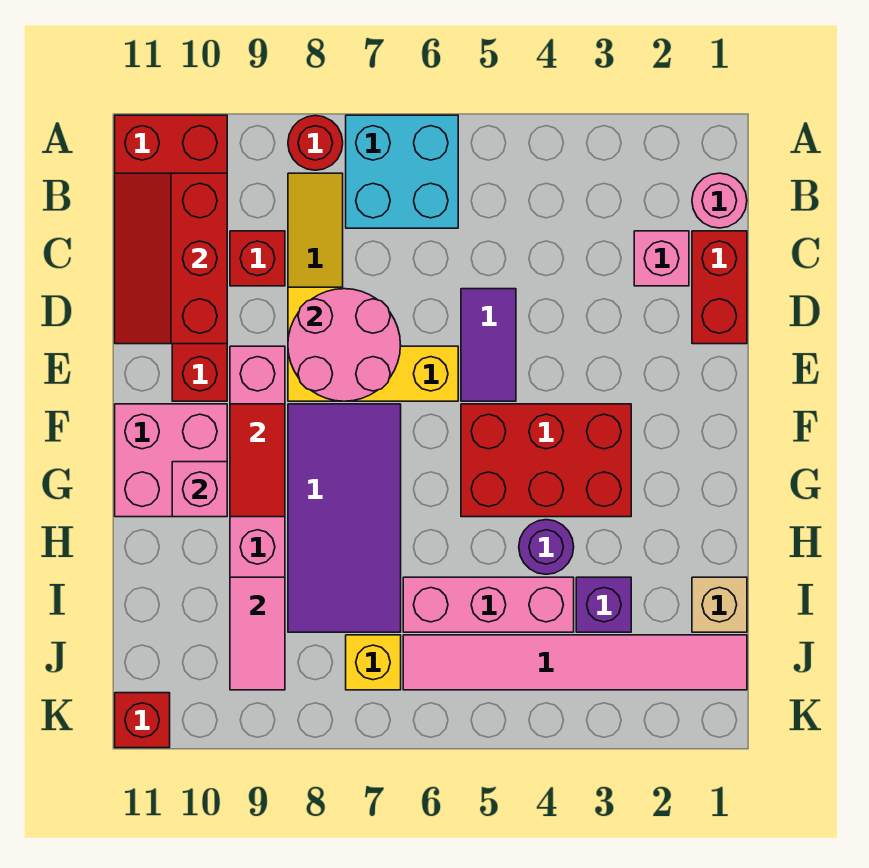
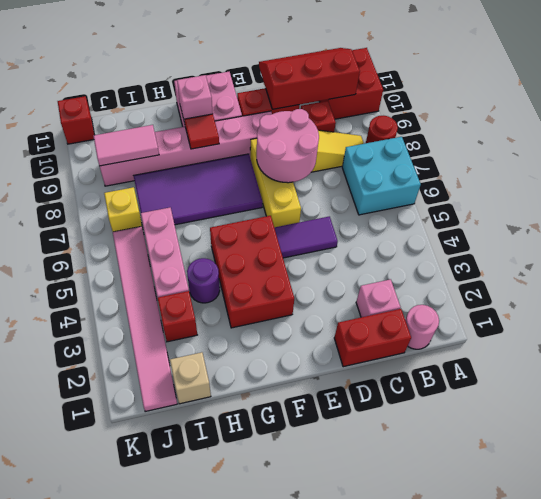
red tile F9:G9 level 2 -> red tile G9 level 2
purple brick I3 level 1 -> red brick I3 level 1

